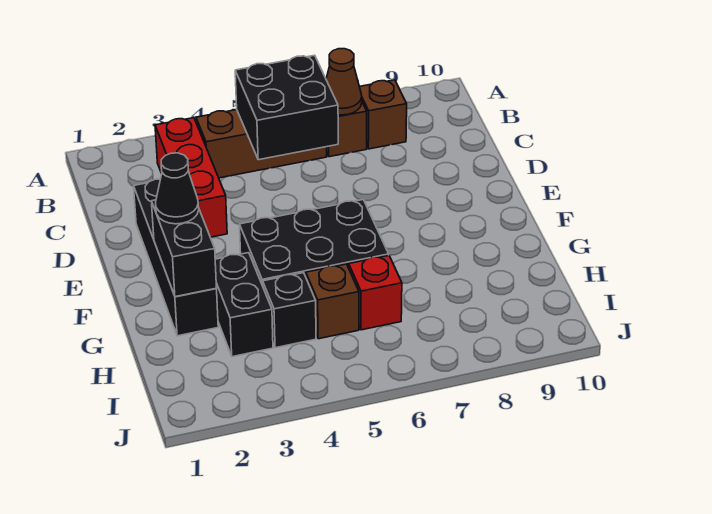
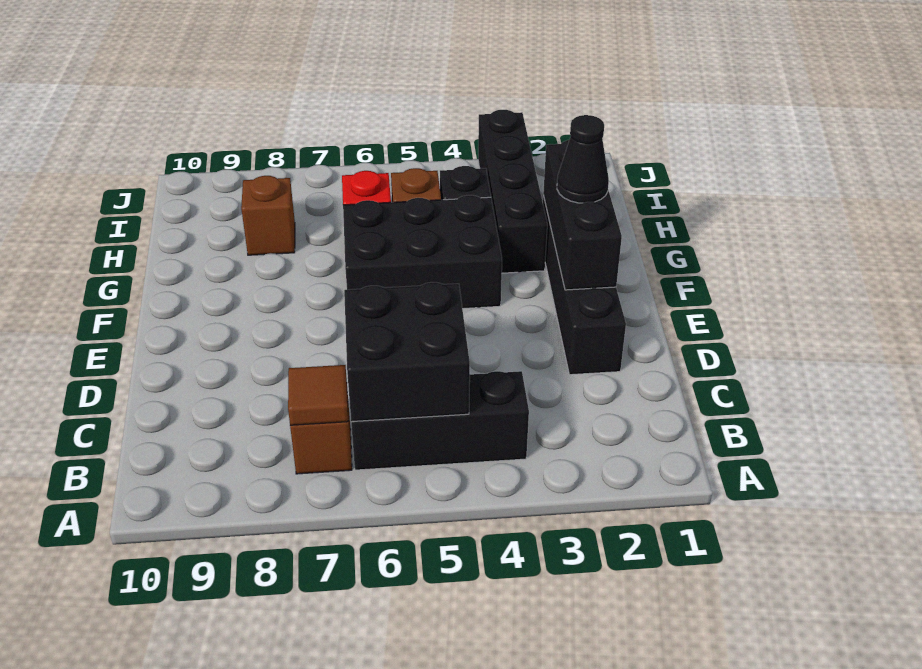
red brick B3:D3 level 1 -> none
brown brick B4:B6 level 1 -> black brick B4:B6 level 1
brown cone B7 level 2 -> brown tile B7 level 2
brown brick B8 level 1 -> brown brick H8 level 1
black brick F2:G2 level 2 -> black brick E2:G2 level 2
black brick G3:H3 level 1 -> black brick G3:J3 level 1

